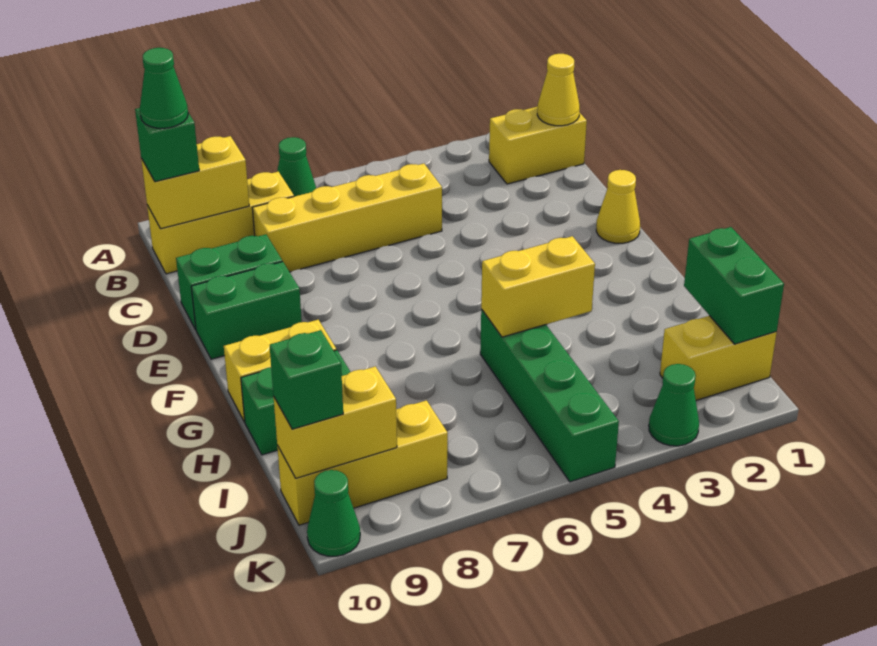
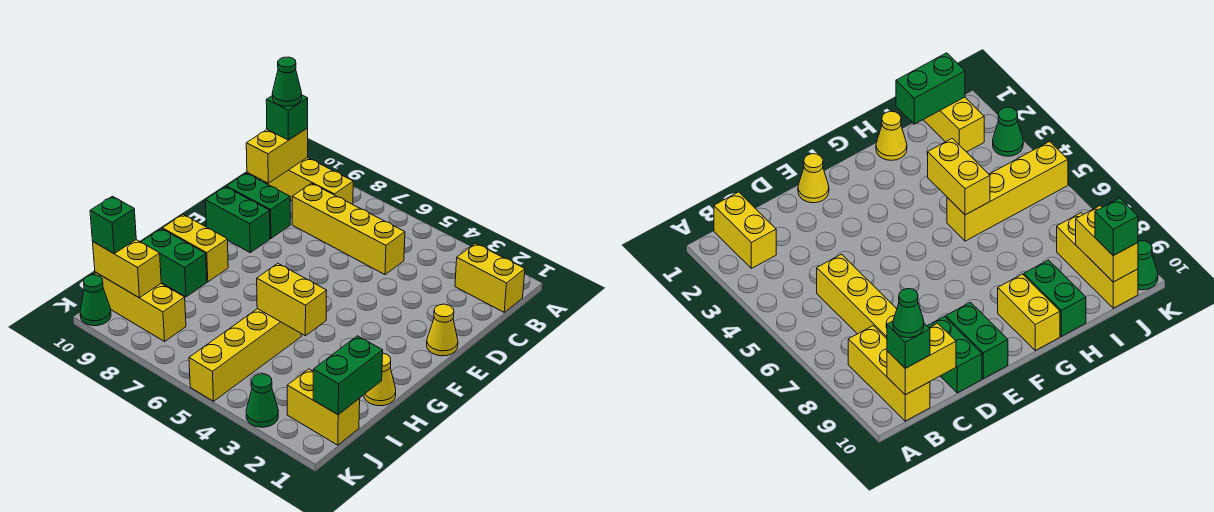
green cone A7 level 1 -> none
yellow cone B1 level 2 -> yellow cone H1 level 1
yellow brick B9:B10 level 2 -> yellow brick B10:C10 level 2
green brick H5:K5 level 1 -> yellow brick H5:K5 level 1

